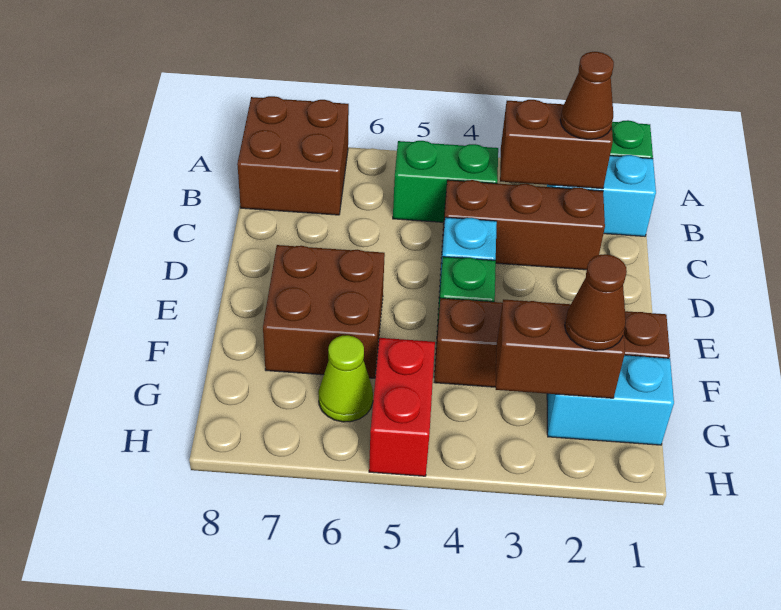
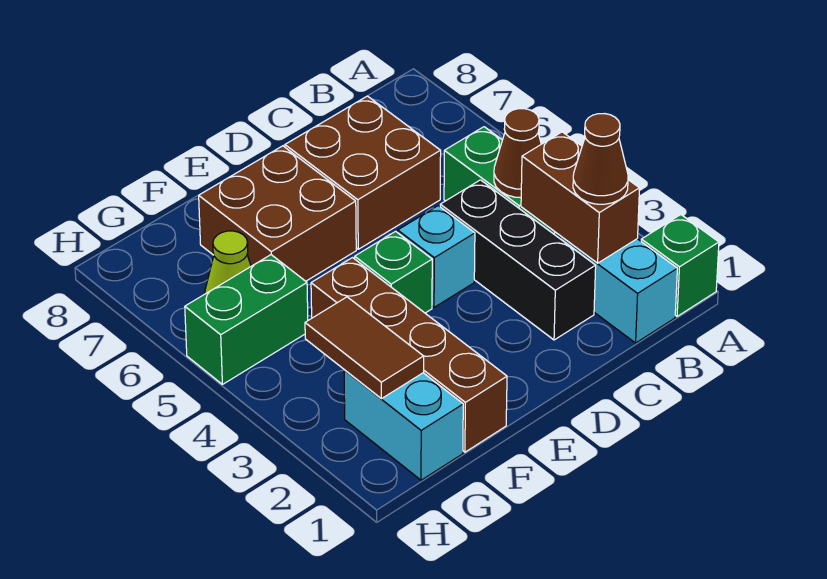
brown brick A7:B8 level 1 -> brown brick C6:D7 level 1
brown brick C2:C4 level 1 -> black brick C2:C4 level 1
brown brick G2:G3 level 2 -> brown tile G2:G3 level 2
brown cone G2 level 3 -> brown cone B4 level 2
red brick G5:H5 level 1 -> green brick G5:H5 level 1

